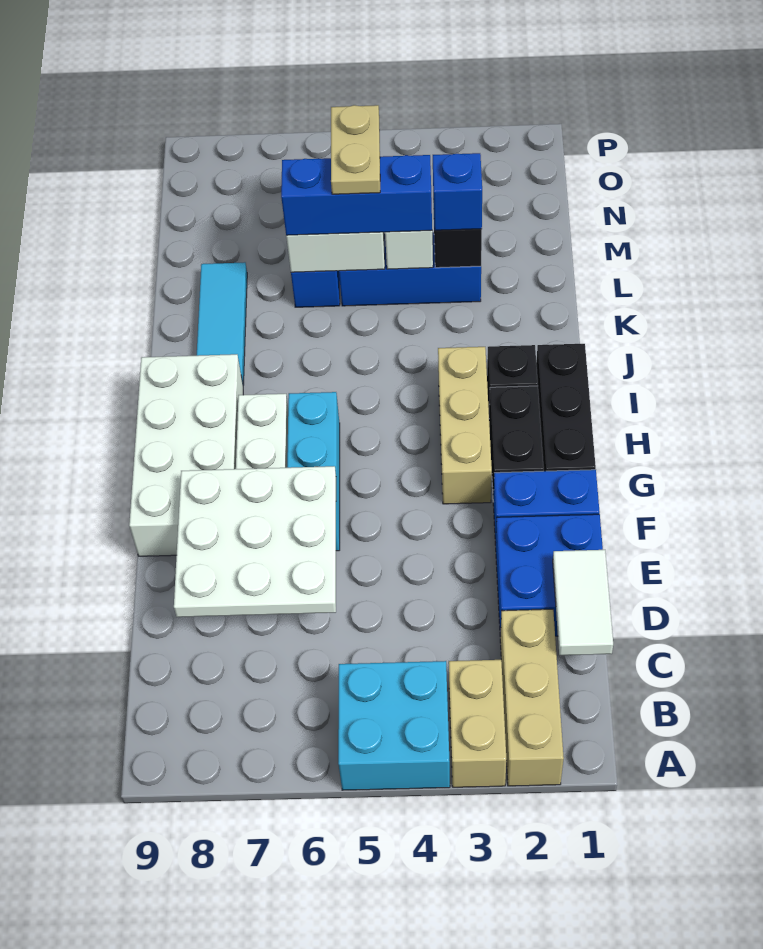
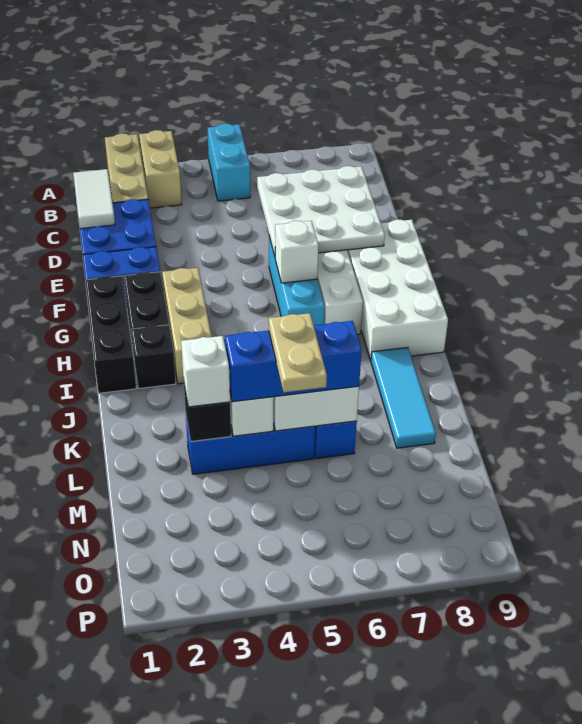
cyan brick A4:B5 level 1 -> cyan brick A5:B5 level 1
none -> white brick G6 level 2
blue brick L3 level 3 -> white brick L3 level 3

